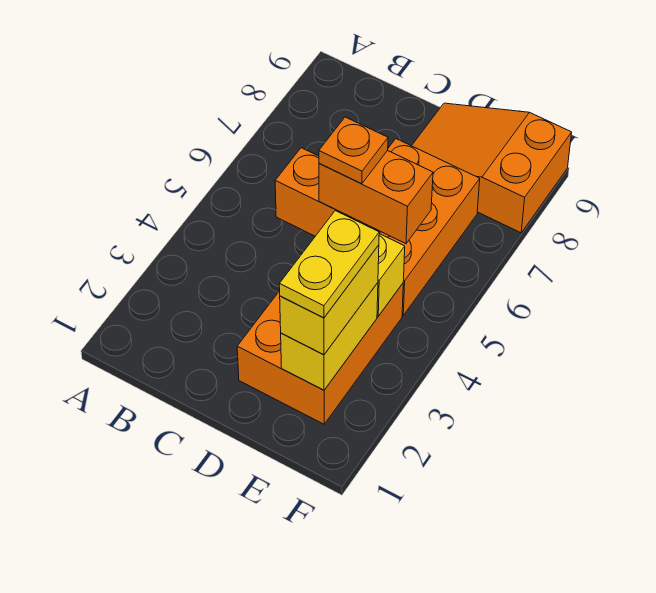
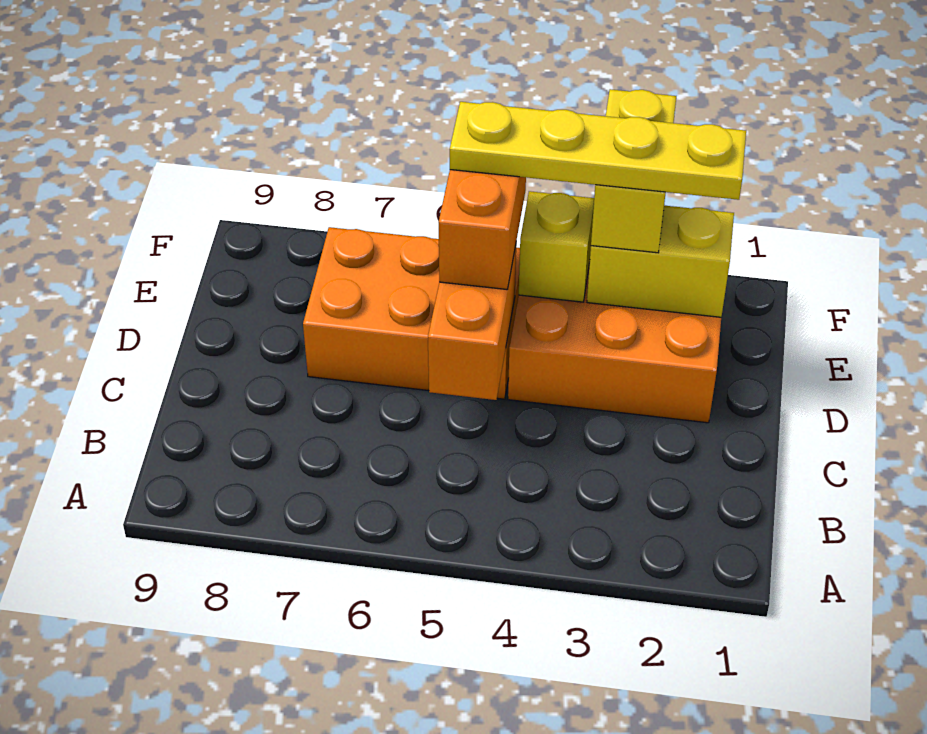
orange plate D5 level 4 -> none
orange slope D8:F9 level 1 top F -> none
yellow brick E2:E3 level 3 -> yellow brick E3:F3 level 3
yellow plate E2:E3 level 4 -> yellow plate E2:E5 level 4

